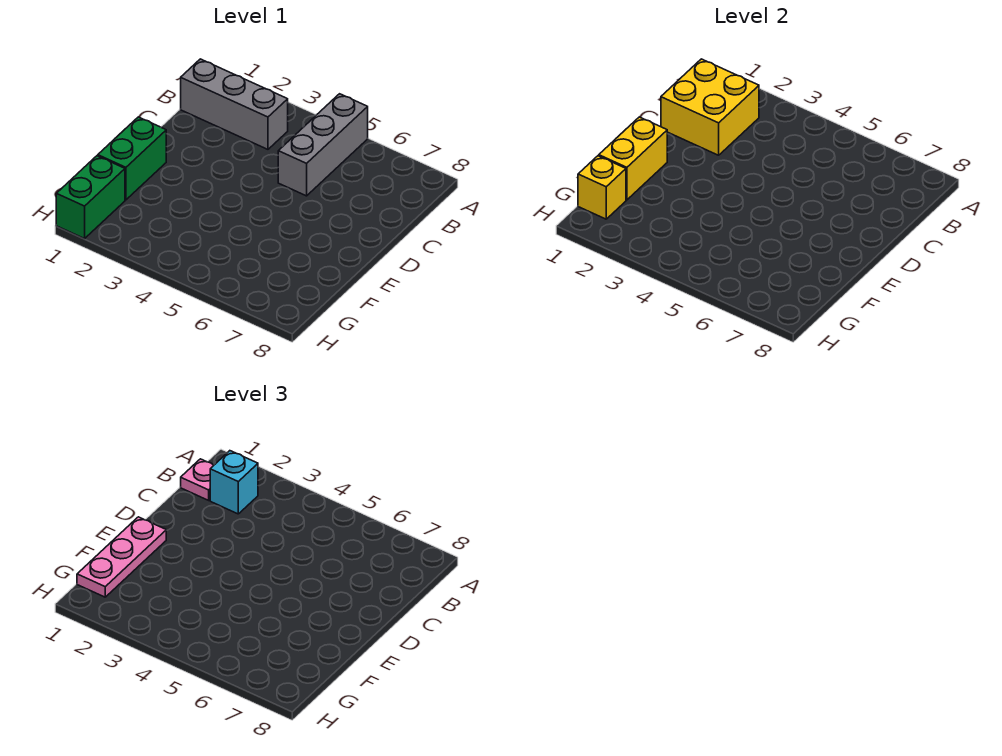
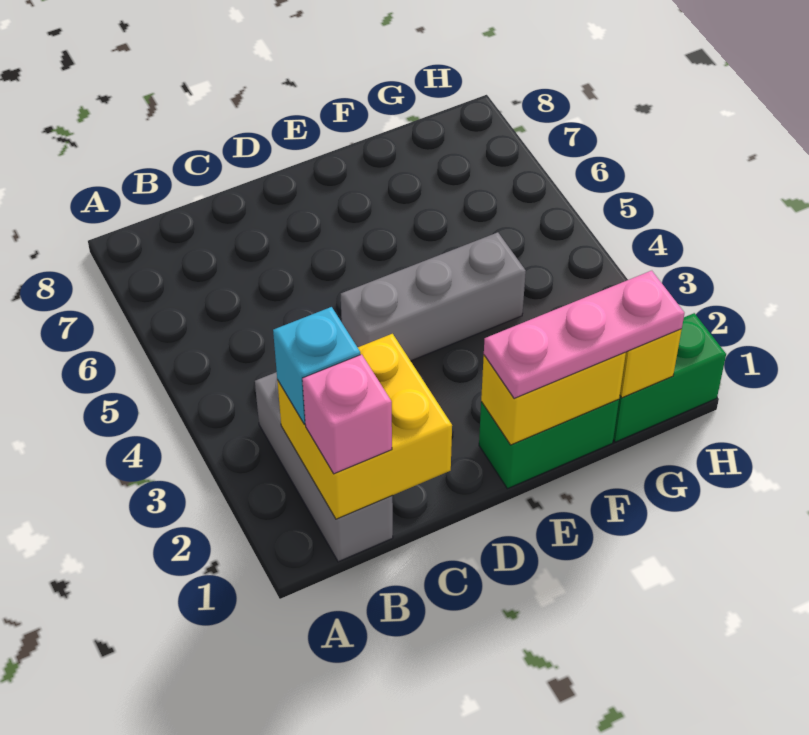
grey brick A5:C5 level 1 -> grey brick D4:F4 level 1
pink plate B1 level 3 -> pink brick B1 level 3

